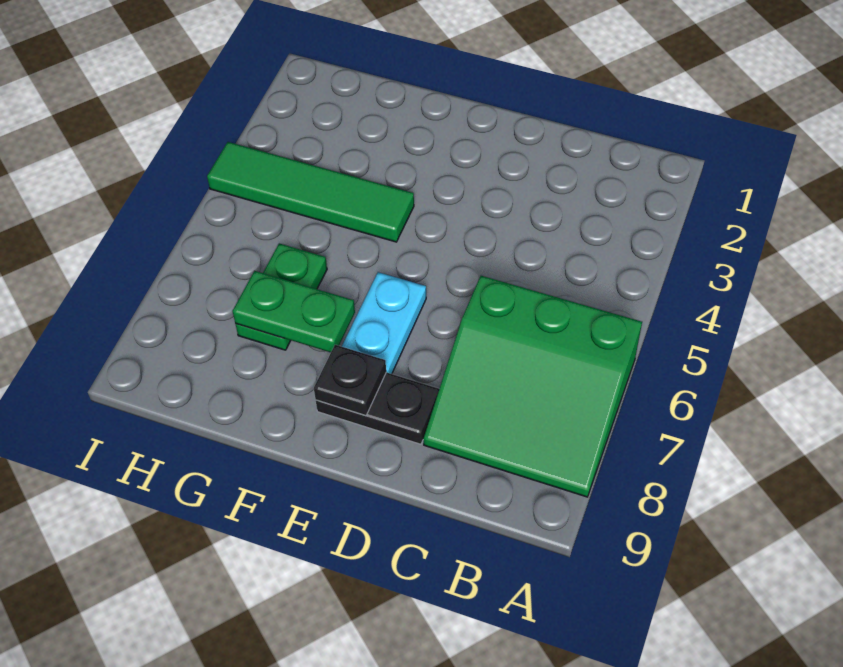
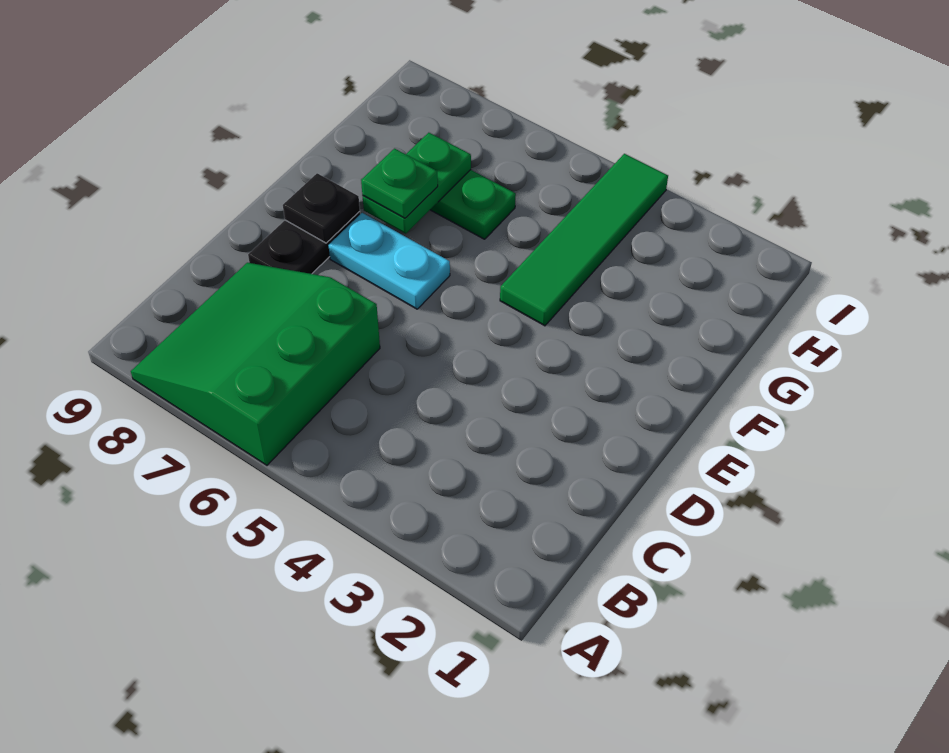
none -> green plate F7 level 3

